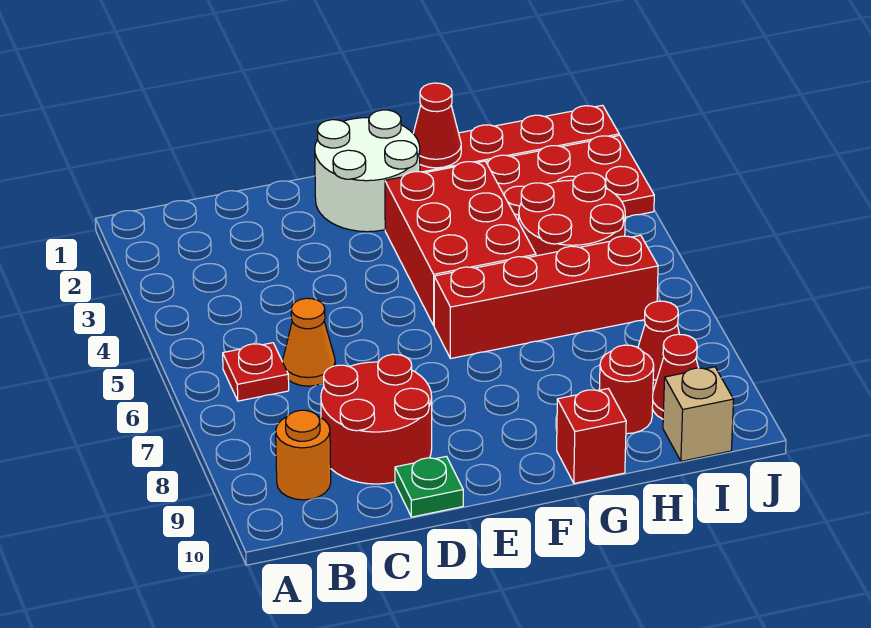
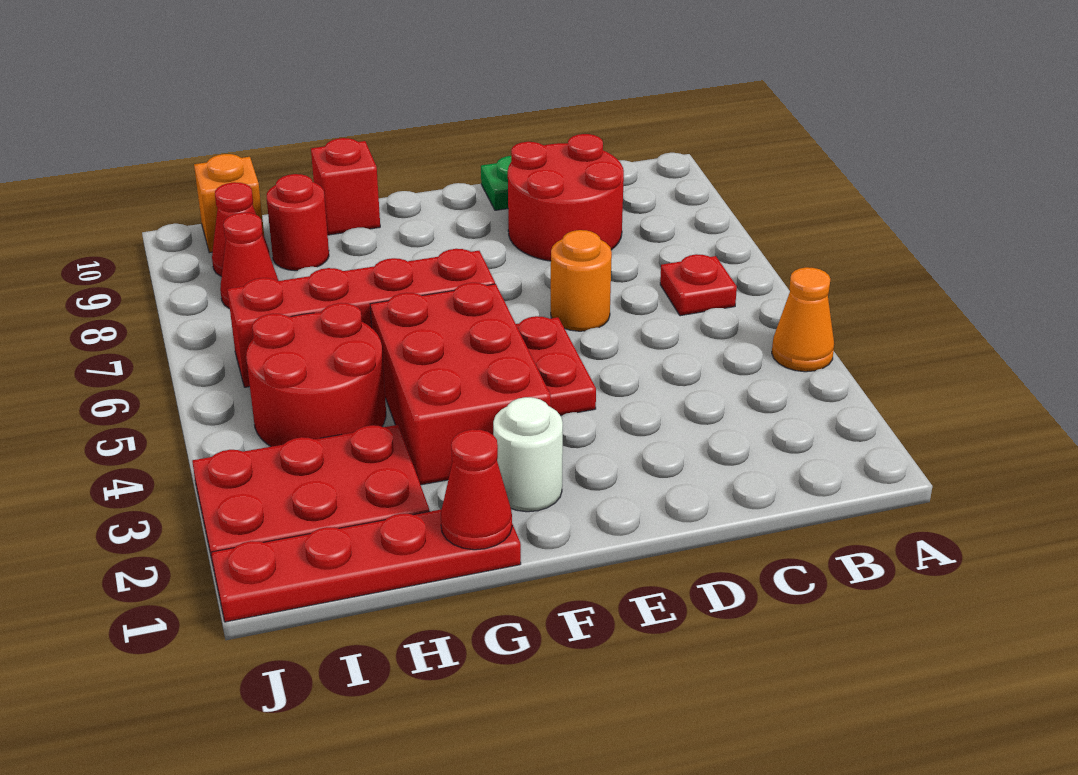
orange round brick B9 level 1 -> orange round brick D6 level 1
orange cone C6 level 1 -> orange cone A4 level 1
white round brick E1:F2 level 1 -> white round brick F2 level 1
none -> red plate E4:E5 level 1
tan brick I10 level 1 -> orange brick I10 level 1

